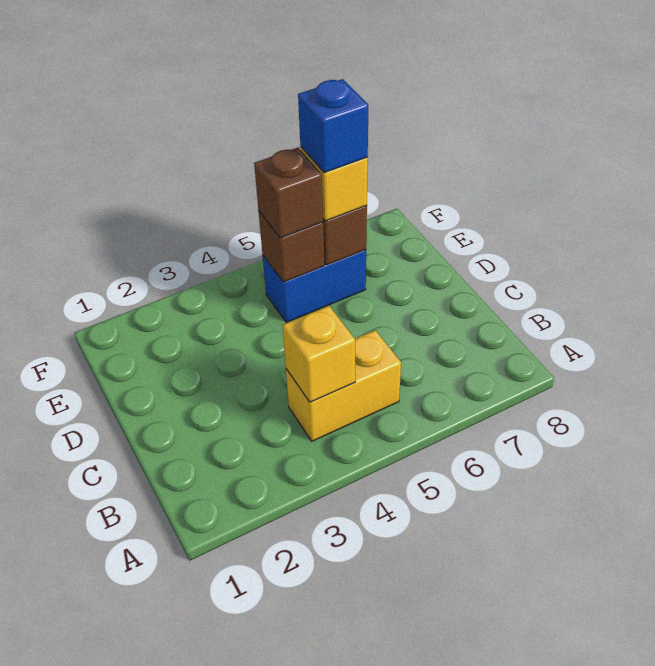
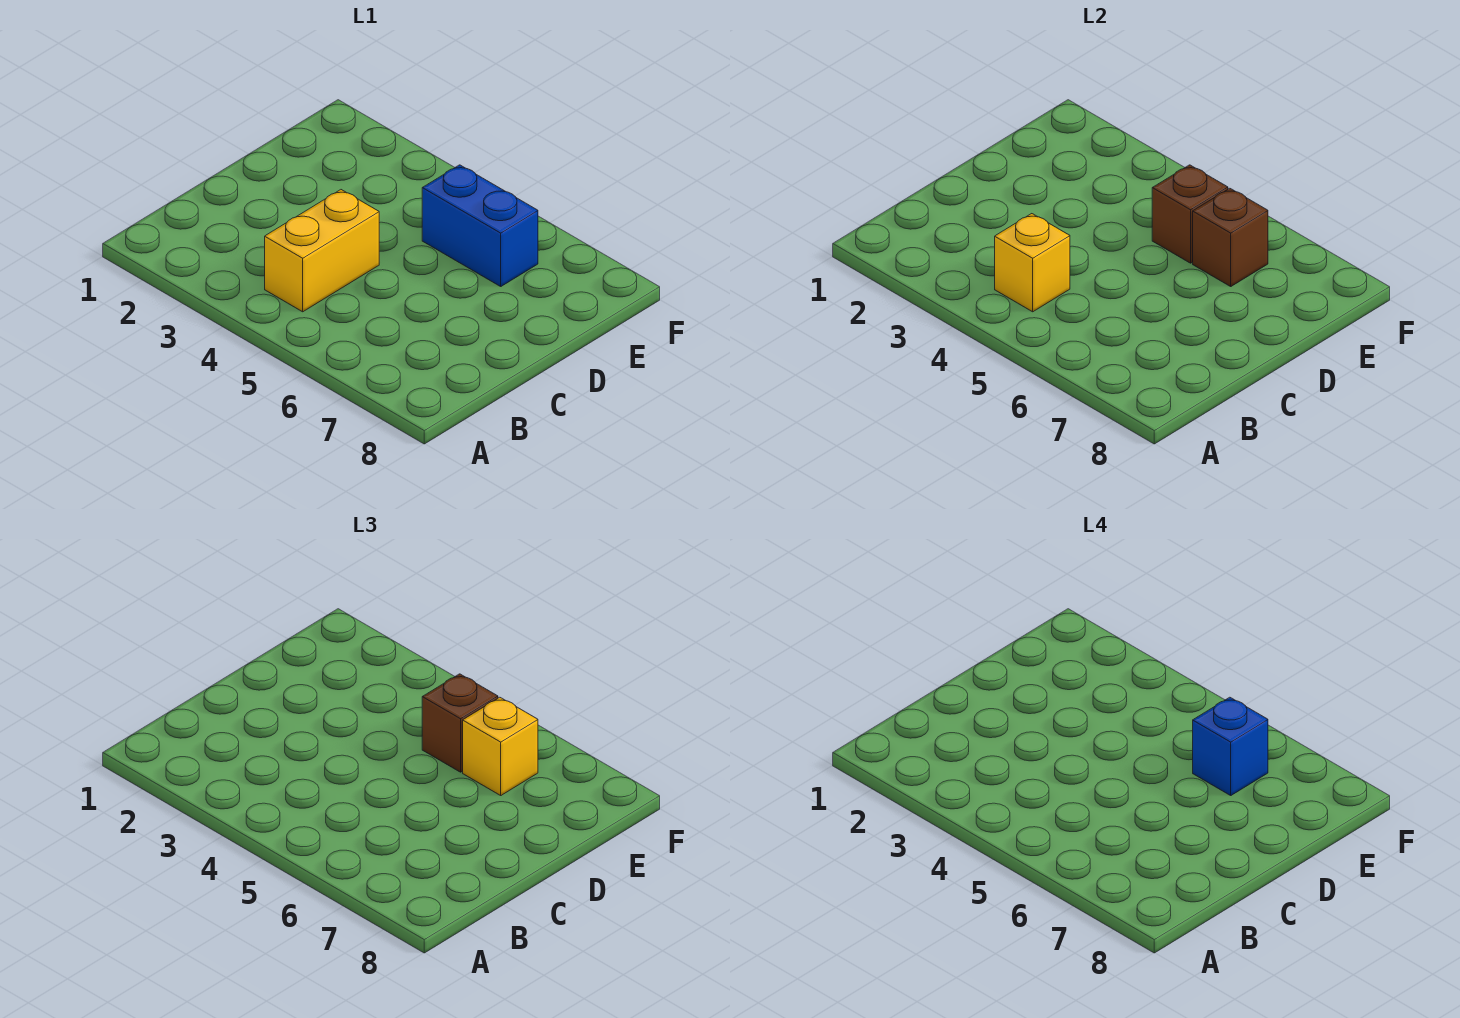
yellow brick B4:B5 level 1 -> yellow brick B4:C4 level 1

